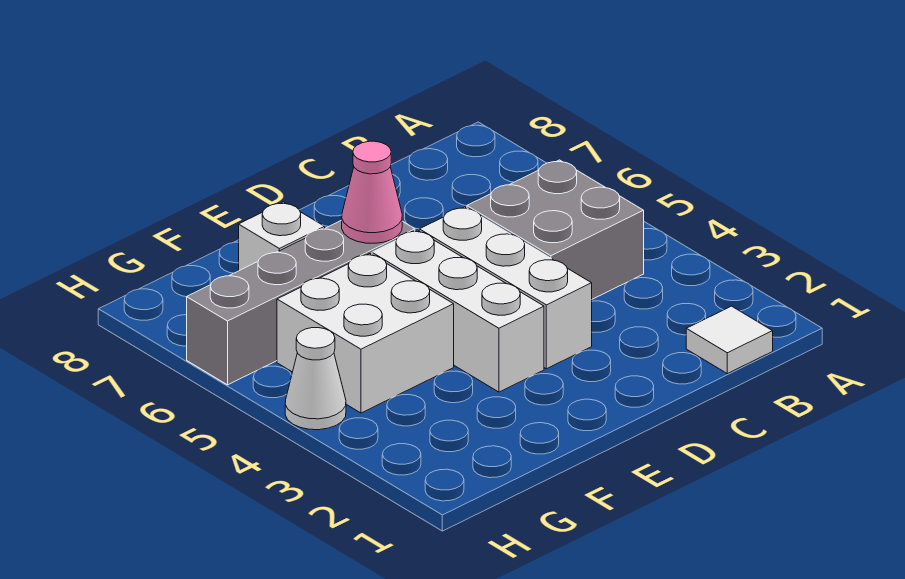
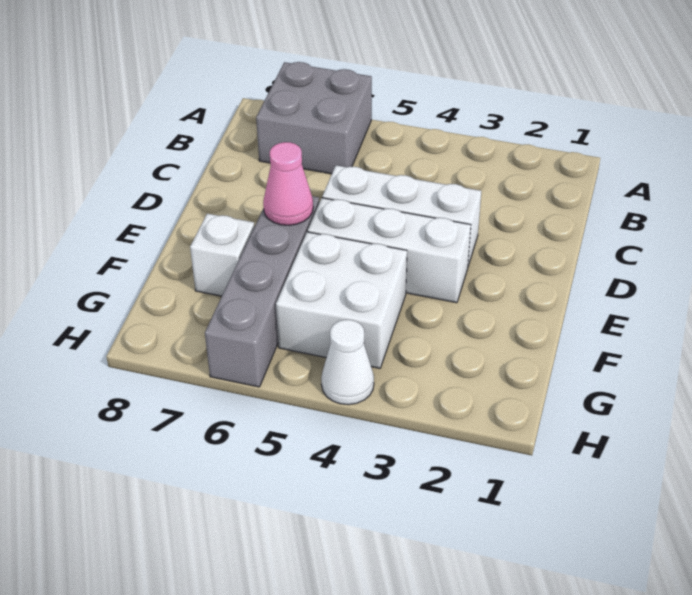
white tile B1 level 1 -> none
grey brick B4:C5 level 1 -> grey brick A6:B7 level 1

